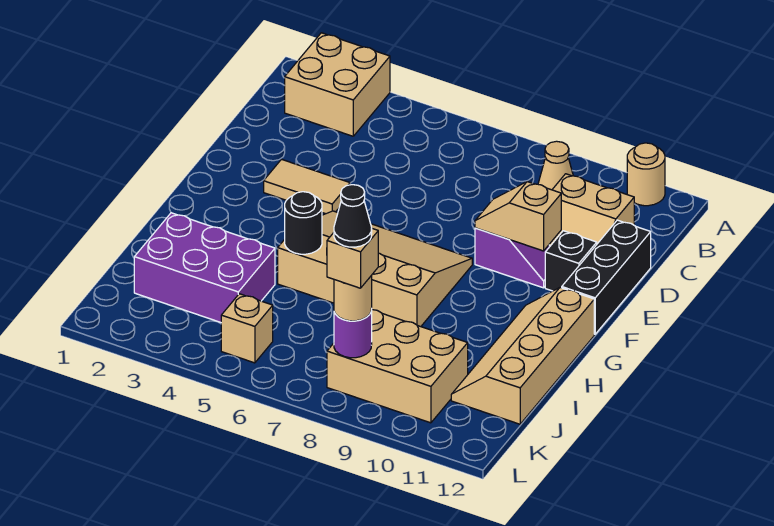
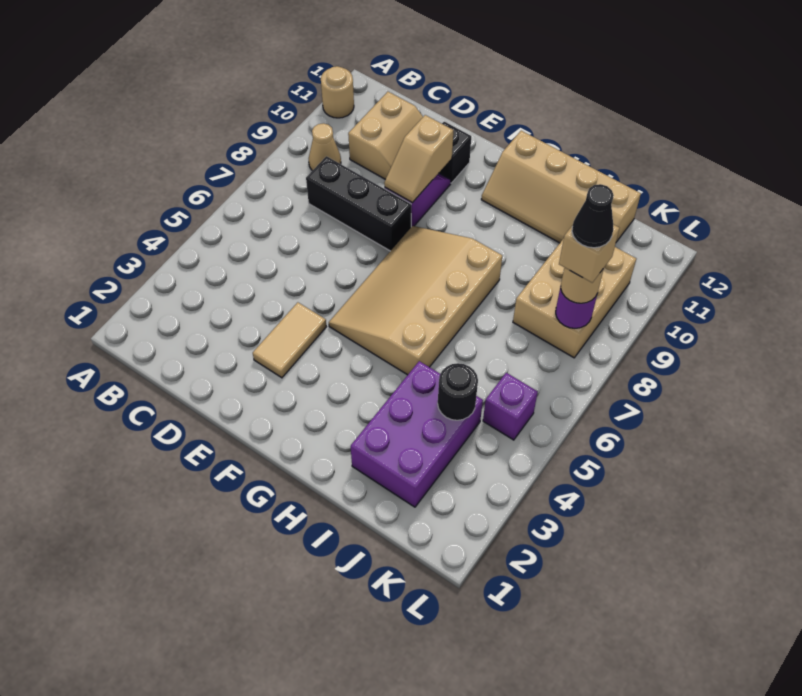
tan brick A2:B3 level 1 -> none
black brick D12:F12 level 1 -> black brick C8:E8 level 1
black round brick H5 level 2 -> black round brick J4 level 2
tan brick K5 level 1 -> purple brick K5 level 1

